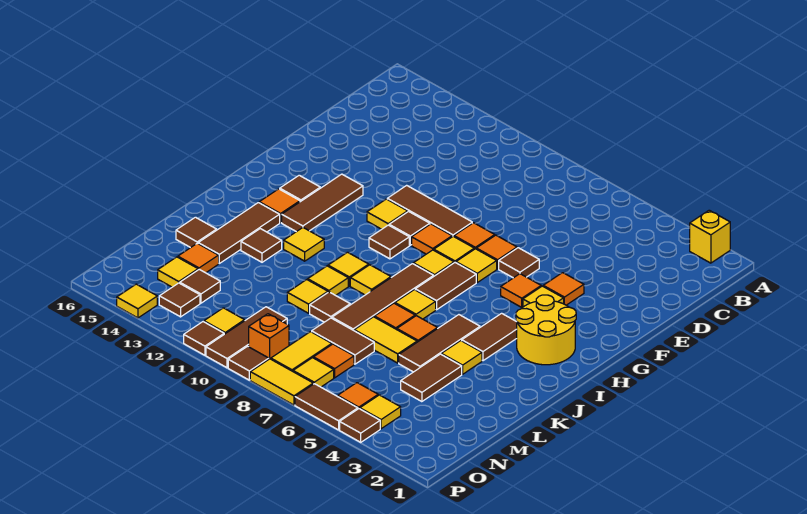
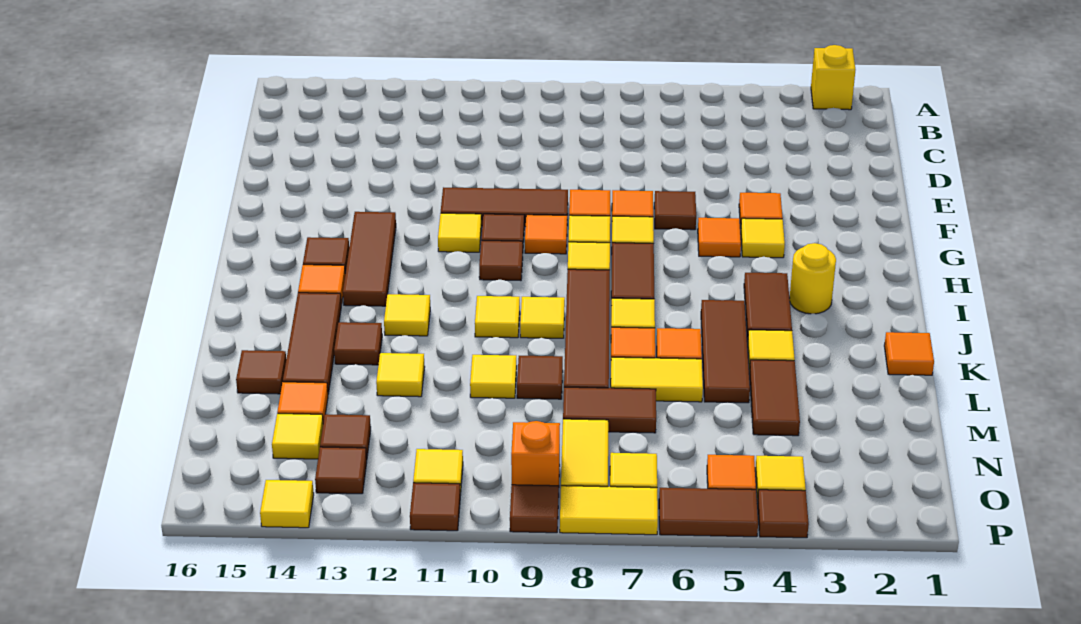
yellow round brick H2:I3 level 1 -> yellow round brick I3 level 1
yellow tile K10 level 1 -> yellow tile L12 level 1
orange tile N7 level 1 -> orange tile K1 level 1
brown tile N10:P10 level 1 -> none

